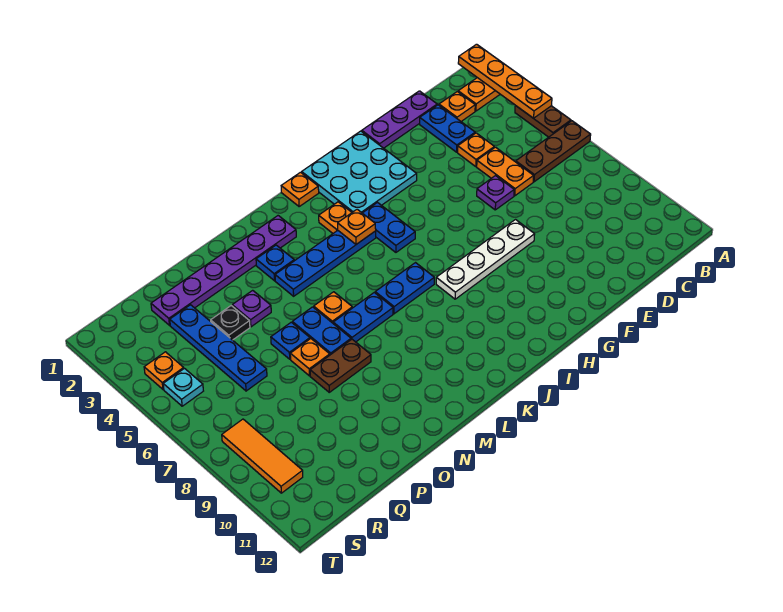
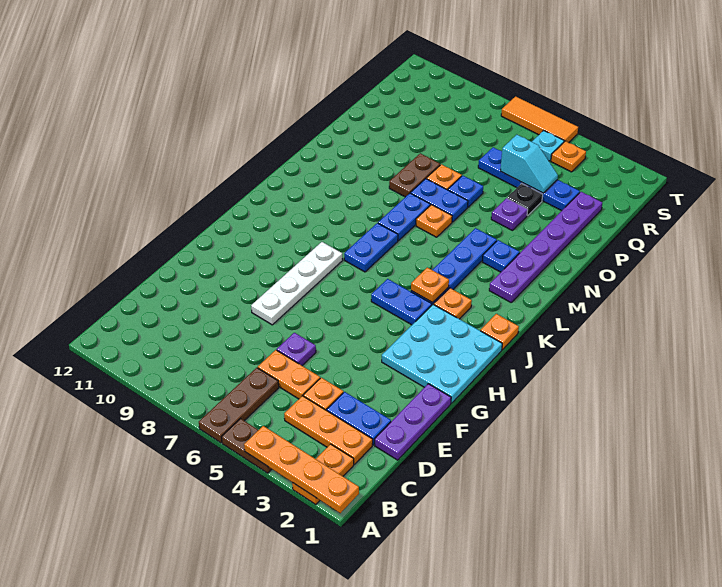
orange plate C2 level 1 -> orange plate C2:C4 level 1
none -> cyan slope Q4:Q5 level 2 top 5
orange tile S8:S10 level 1 -> orange tile T5:T7 level 1

